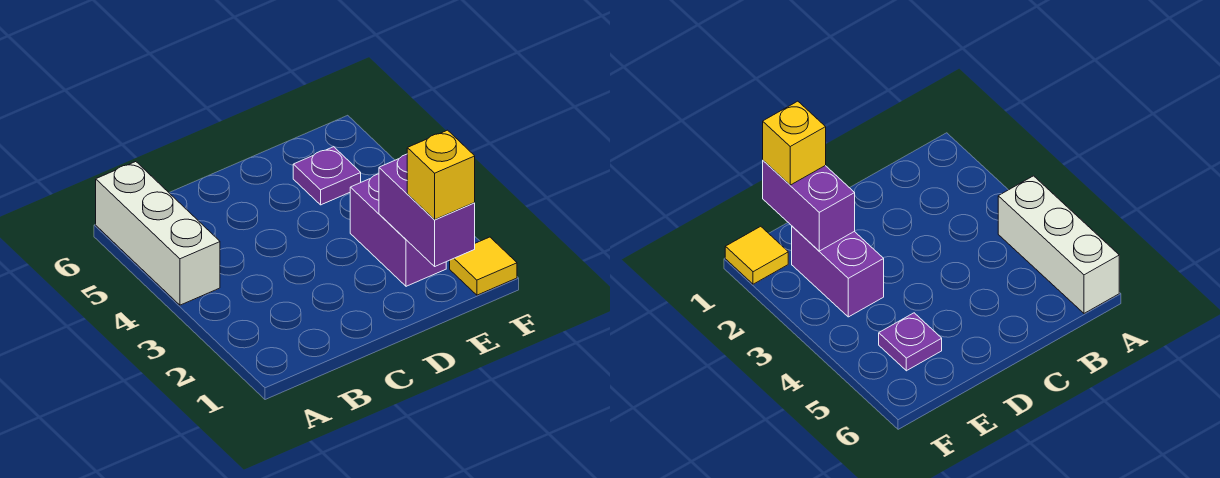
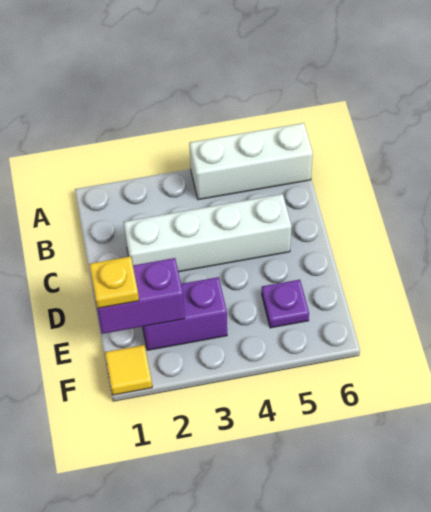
none -> white brick C2:C5 level 1
yellow brick E1 level 3 -> yellow plate E1 level 3

